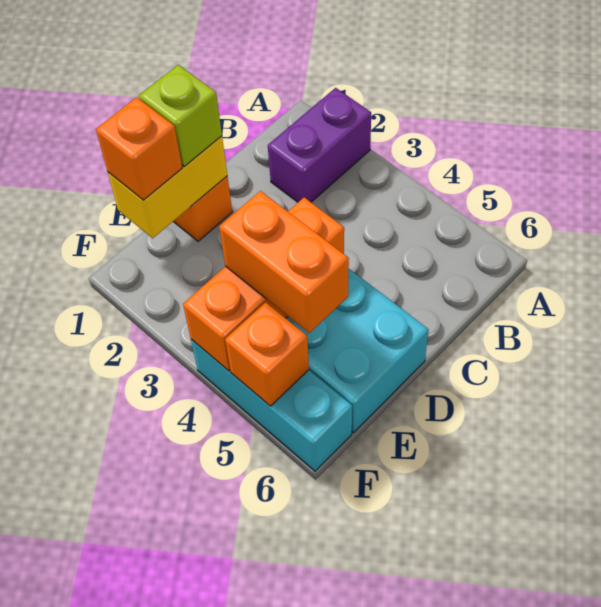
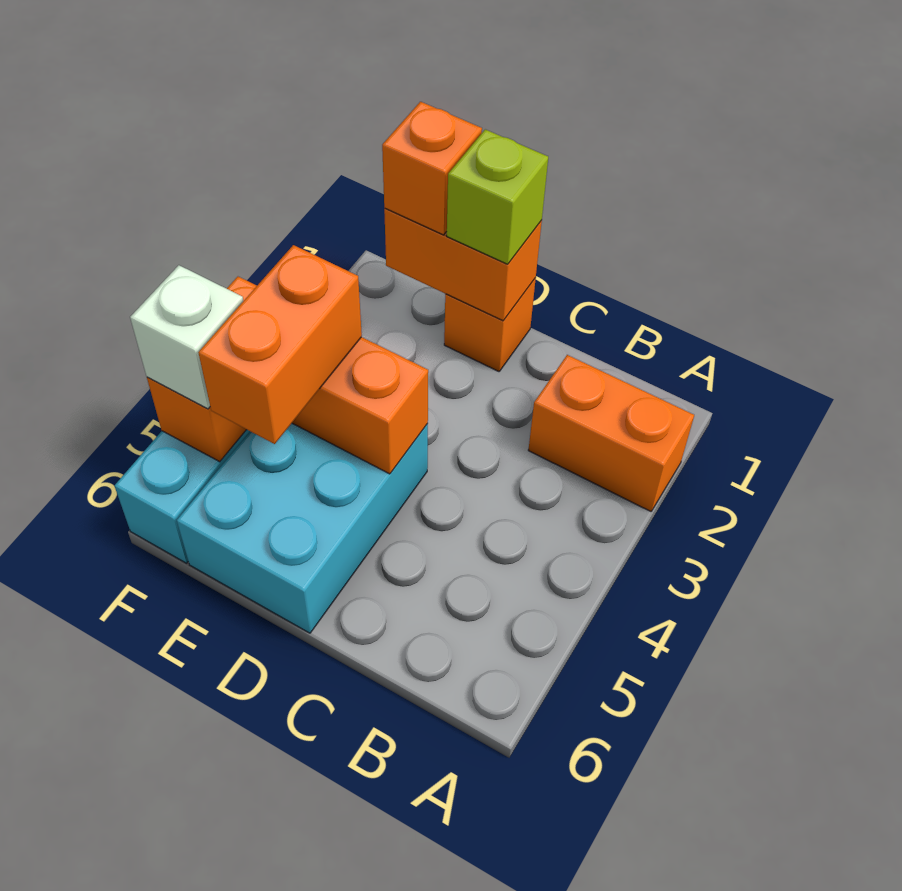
purple brick A2:B2 level 1 -> orange brick A2:B2 level 1
yellow brick D1:E1 level 2 -> orange brick D1:E1 level 2
none -> white brick F5 level 3

